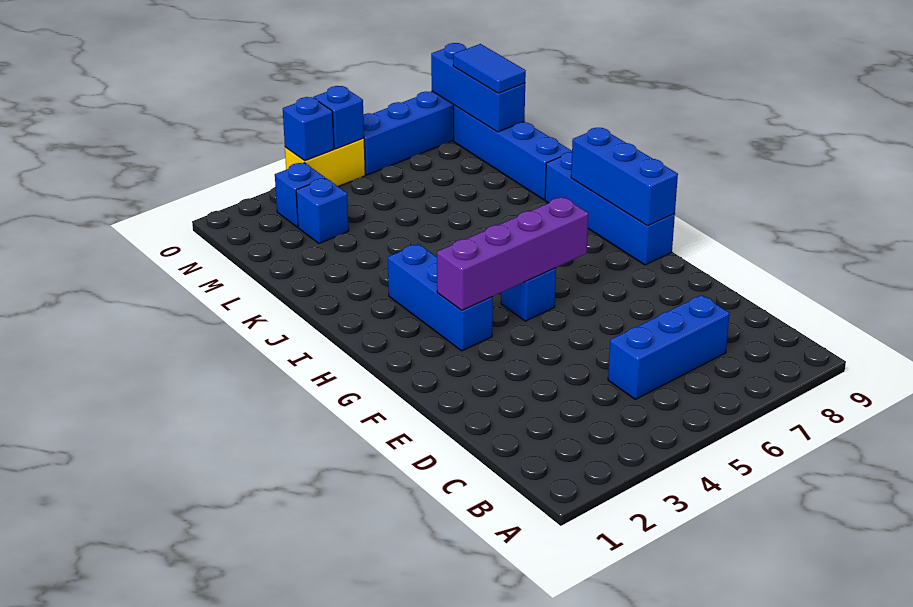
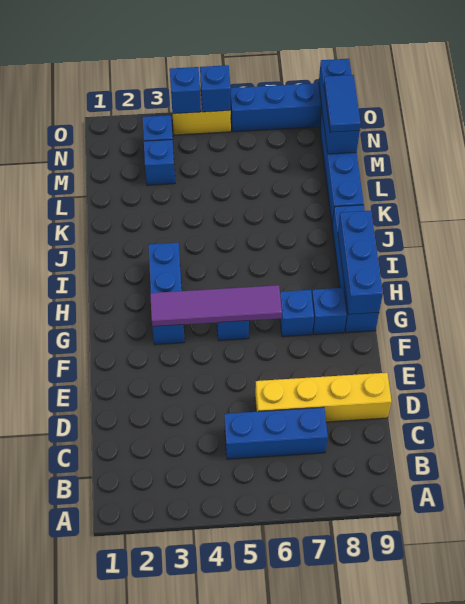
none -> yellow brick D6:D9 level 1
purple brick G3:G6 level 2 -> purple tile G3:G6 level 2
none -> blue brick G7 level 1
none -> blue brick G8 level 1

